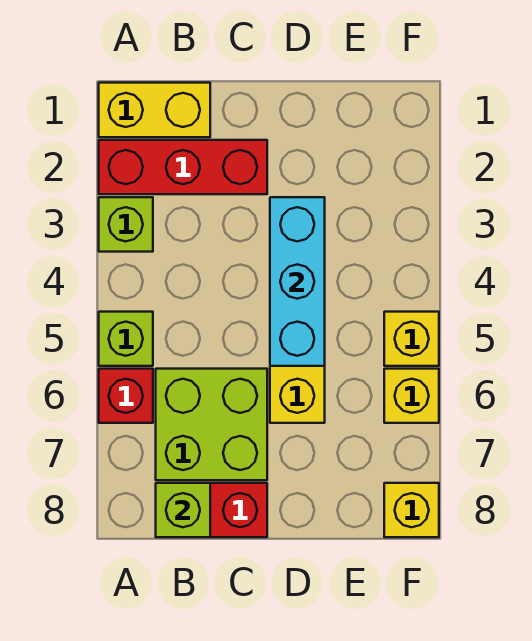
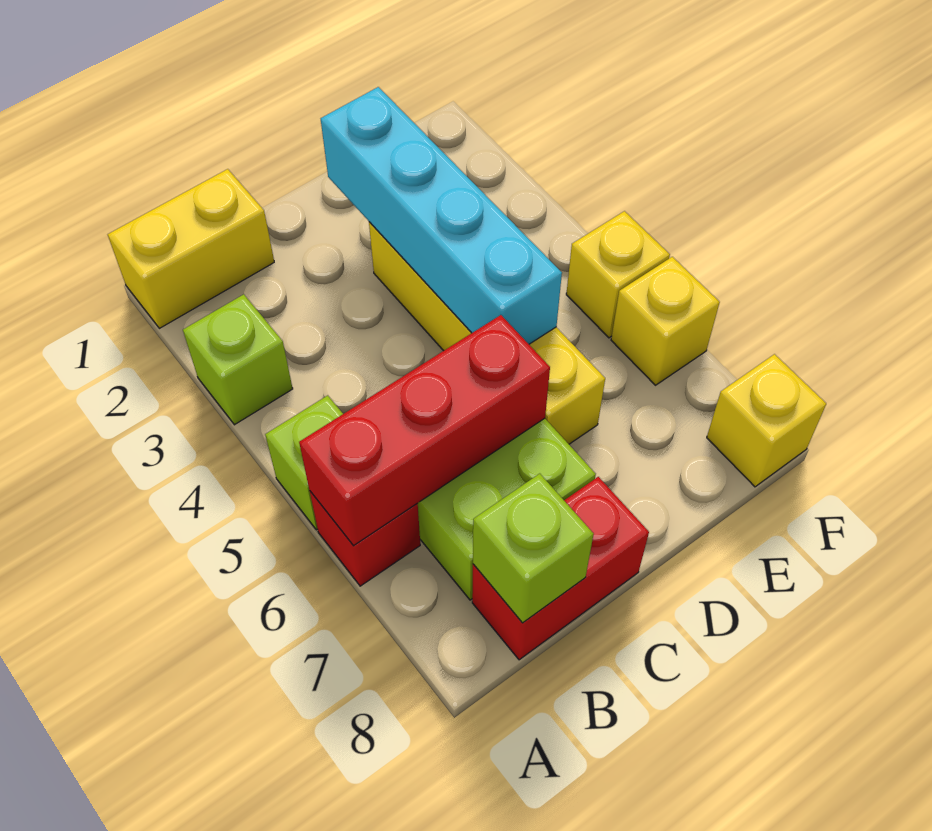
red brick A2:C2 level 1 -> red brick A6:C6 level 2
cyan brick D3:D5 level 2 -> cyan brick D2:D5 level 2

